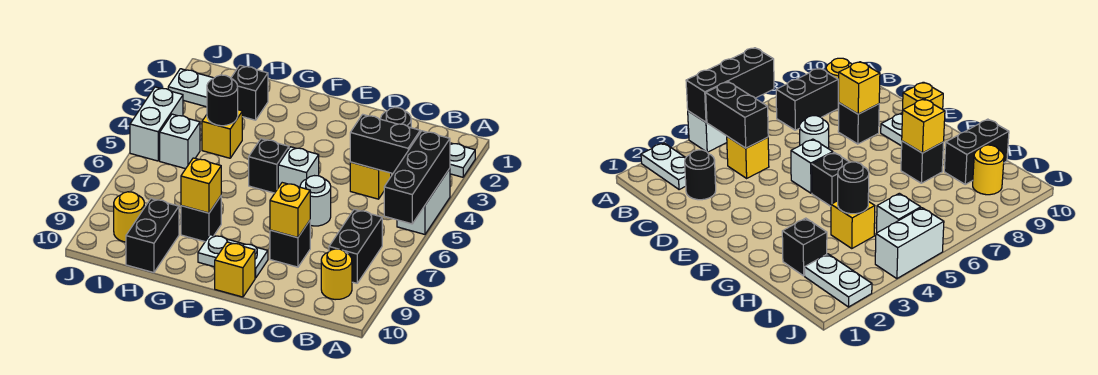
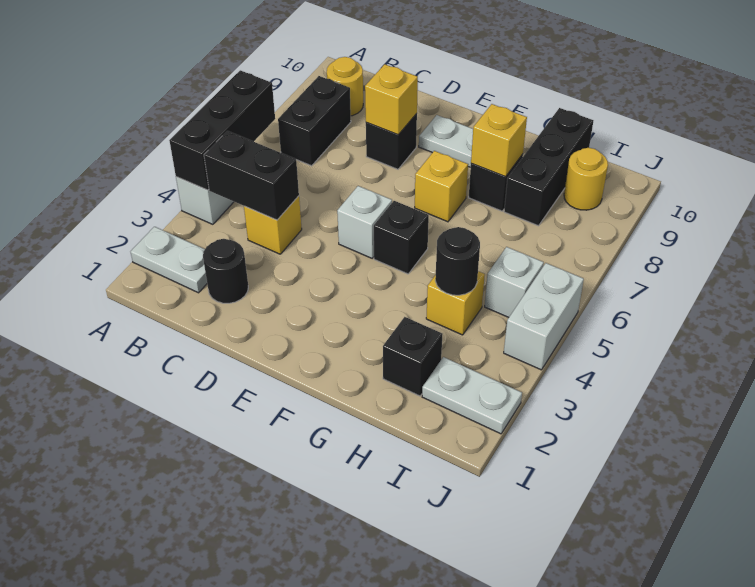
white round brick D6 level 1 -> none
yellow brick E10 level 1 -> yellow brick F7 level 1
black brick H9:H10 level 1 -> black brick H8:H10 level 1

